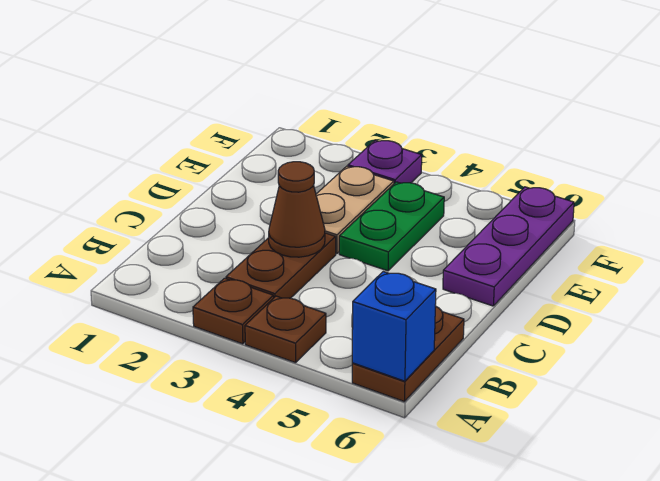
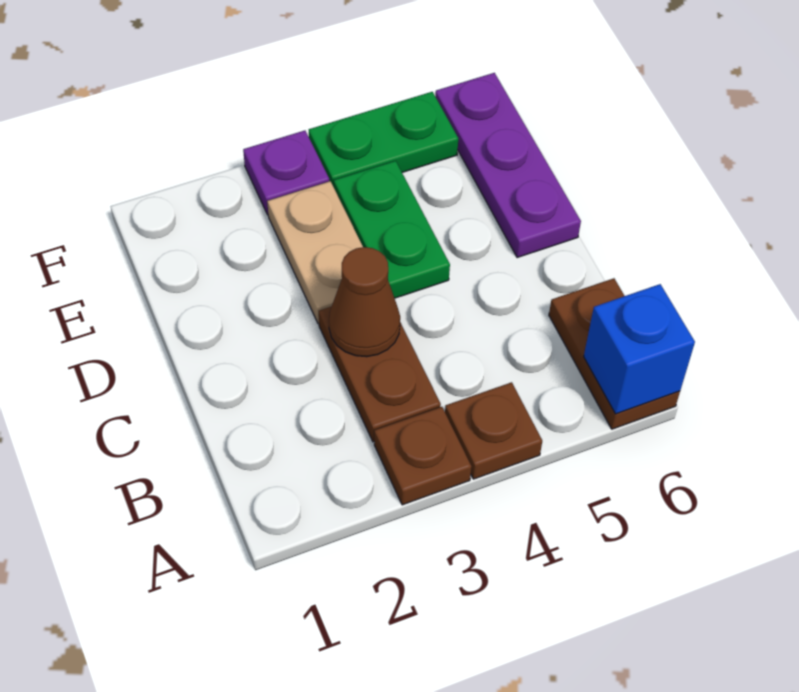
none -> green plate F4:F5 level 1

